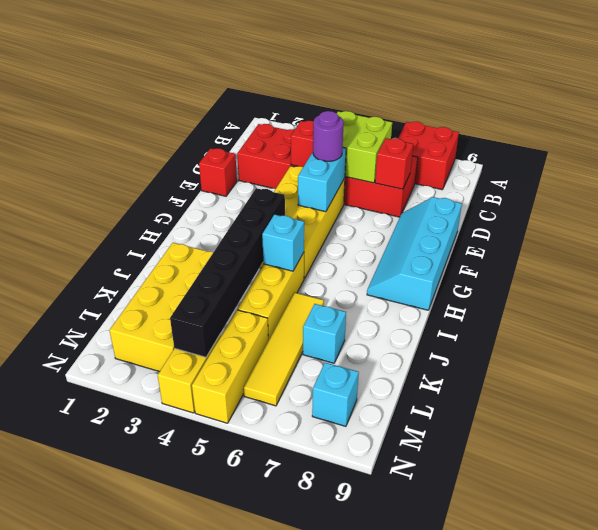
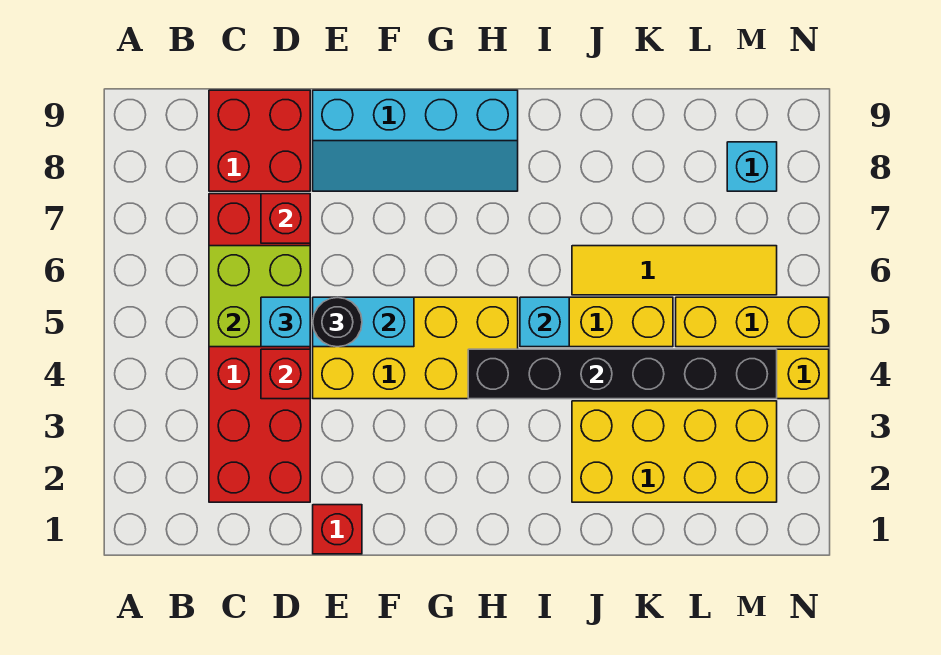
red brick A7:B8 level 1 -> red brick C8:D9 level 1
purple round brick E5 level 3 -> black round brick E5 level 3
cyan brick K7 level 1 -> cyan brick D5 level 3

